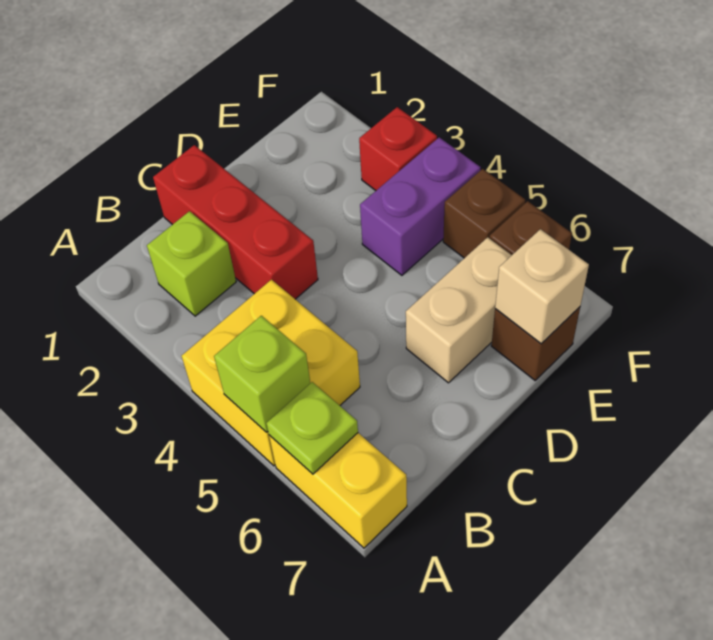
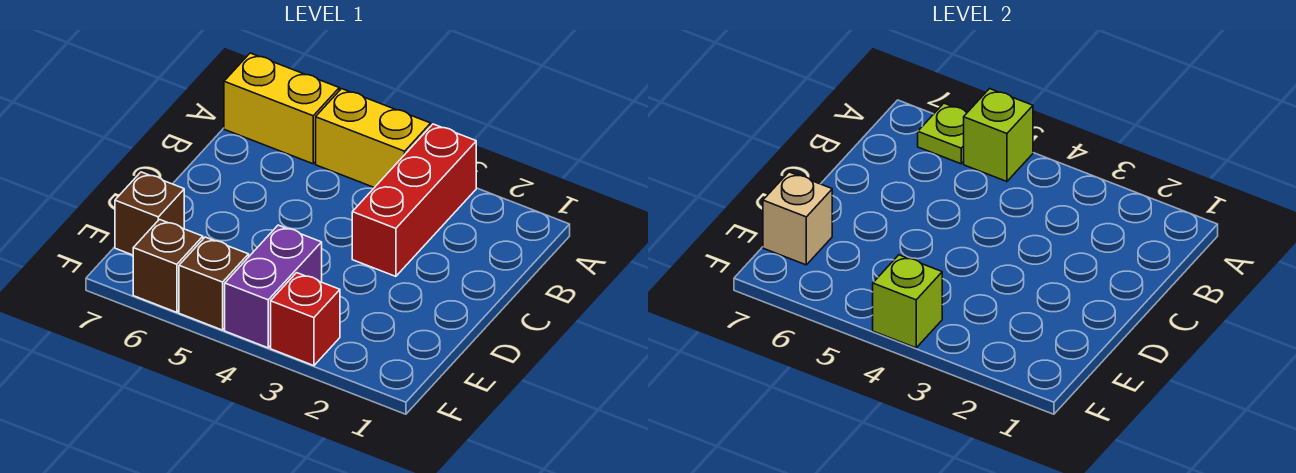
yellow brick A4:B5 level 1 -> yellow brick A4:A5 level 1
lime brick B2 level 1 -> lime brick F4 level 2
red brick C1:C3 level 1 -> red brick A3:C3 level 1
tan brick D6:E6 level 1 -> none

